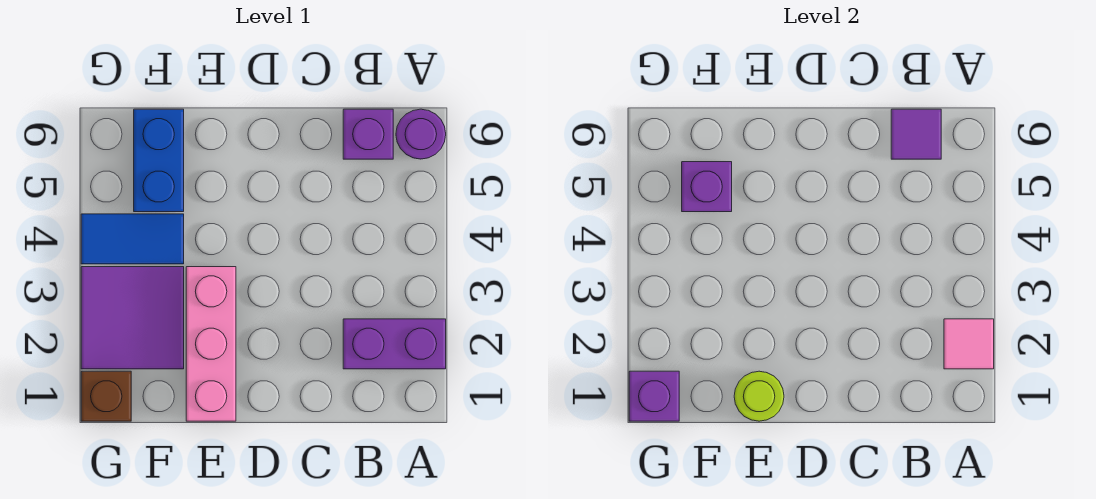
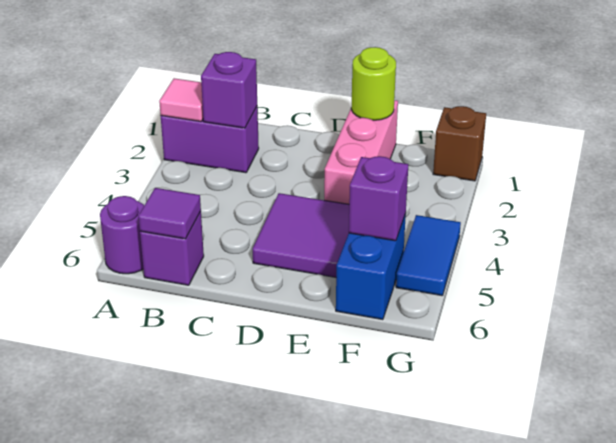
purple tile F2:G3 level 1 -> purple tile D4:E5 level 1
blue tile F4:G4 level 1 -> blue tile G4:G5 level 1
purple brick G1 level 2 -> purple brick B2 level 2

